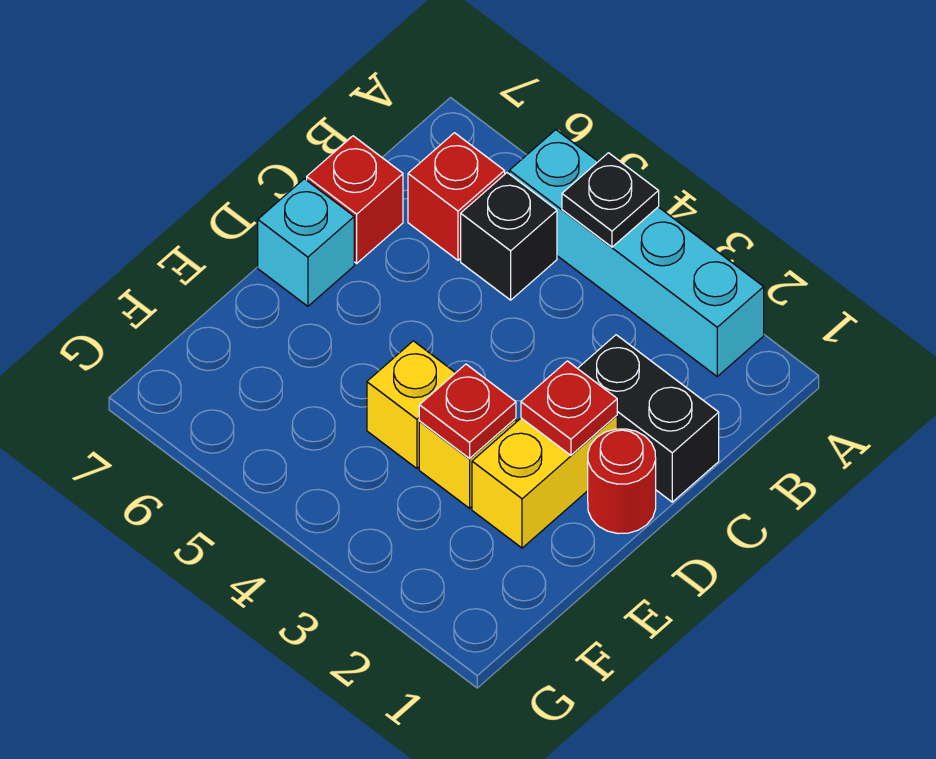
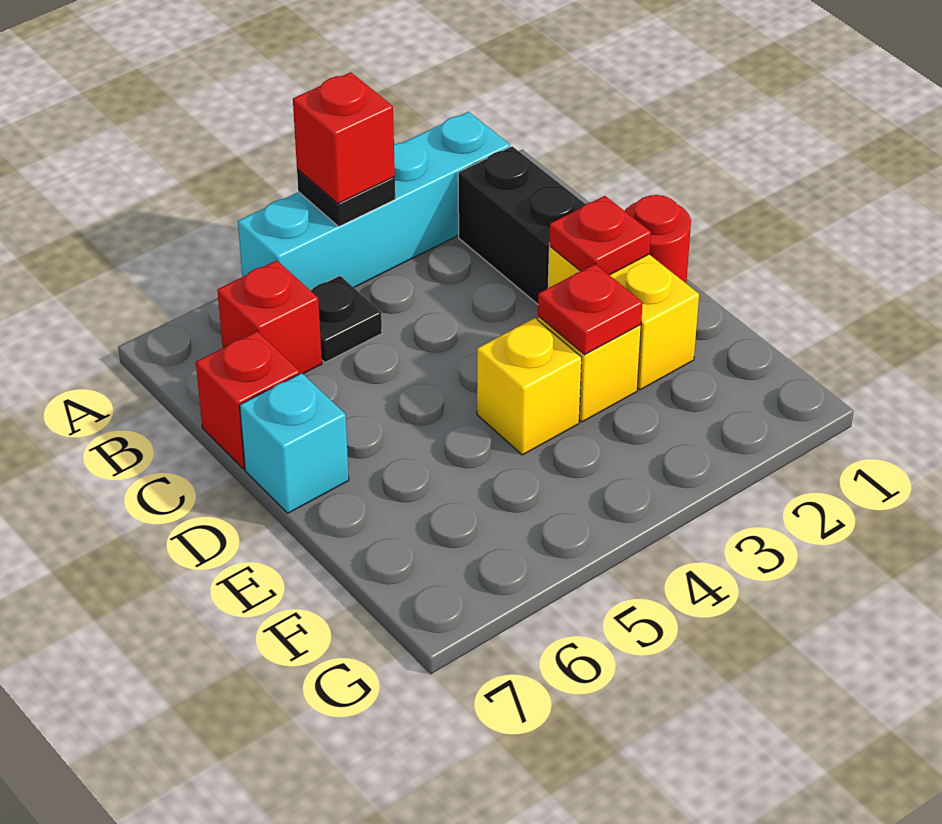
none -> red brick A4 level 3
black brick B5 level 1 -> black plate B5 level 1
black brick C1:C2 level 1 -> black brick B2:C2 level 1

